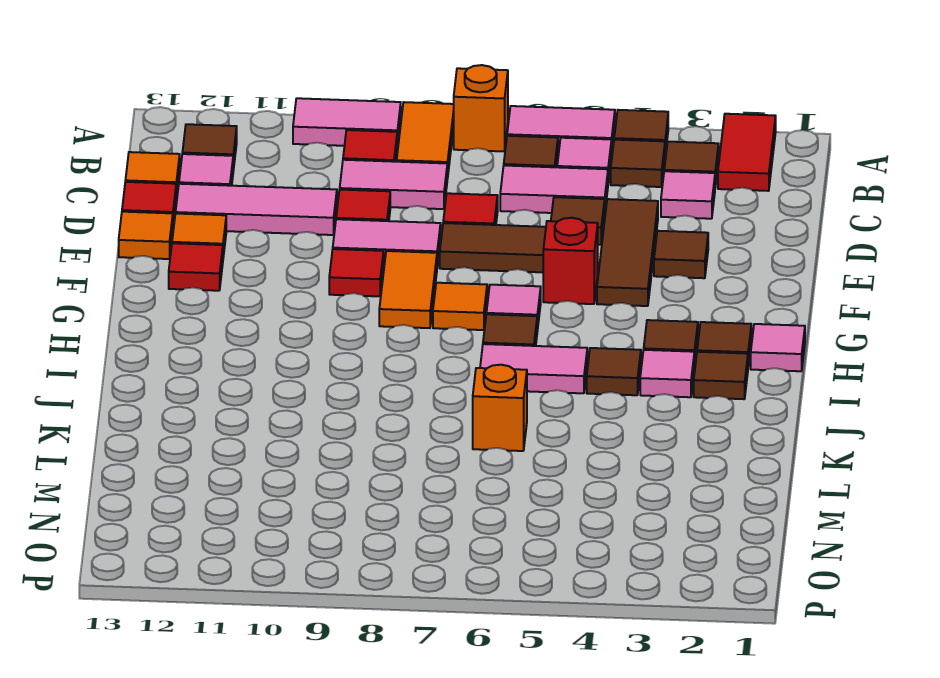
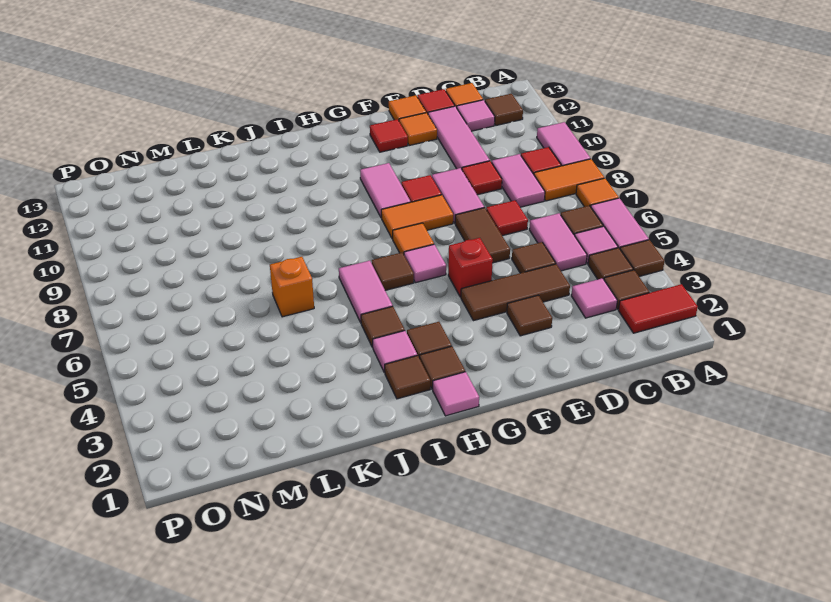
orange brick A7 level 1 -> orange tile A7 level 1
none -> pink tile G9:G10 level 1

